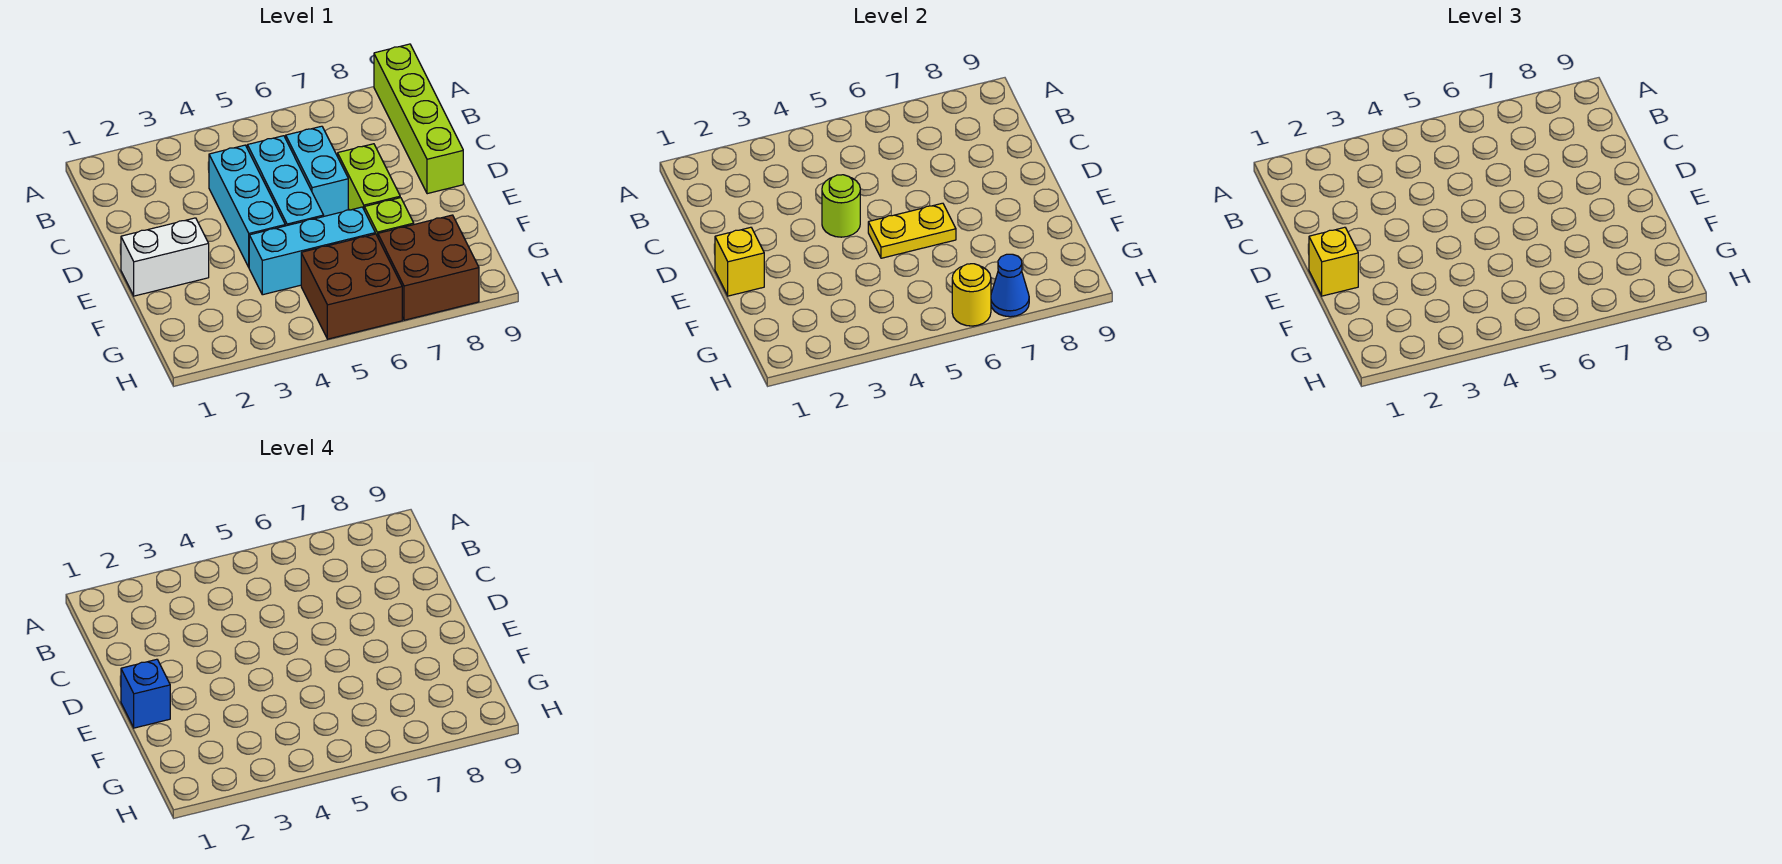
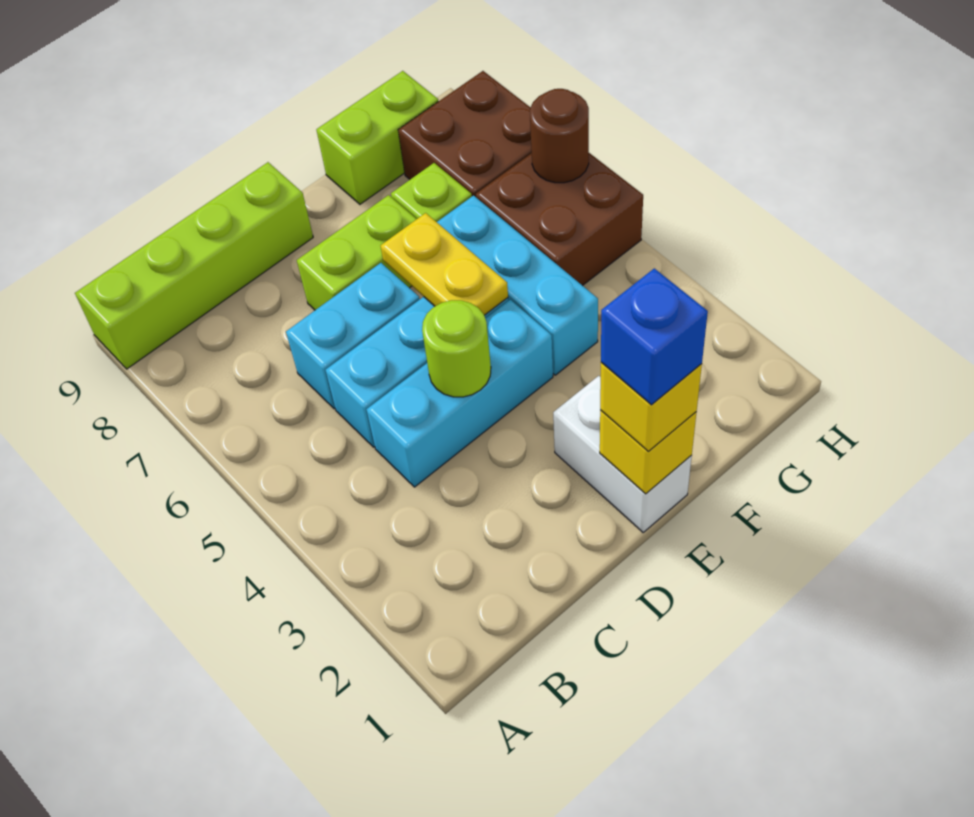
none -> lime brick F9:G9 level 1
yellow round brick H6 level 2 -> brown round brick H6 level 2
blue cone H7 level 2 -> none

